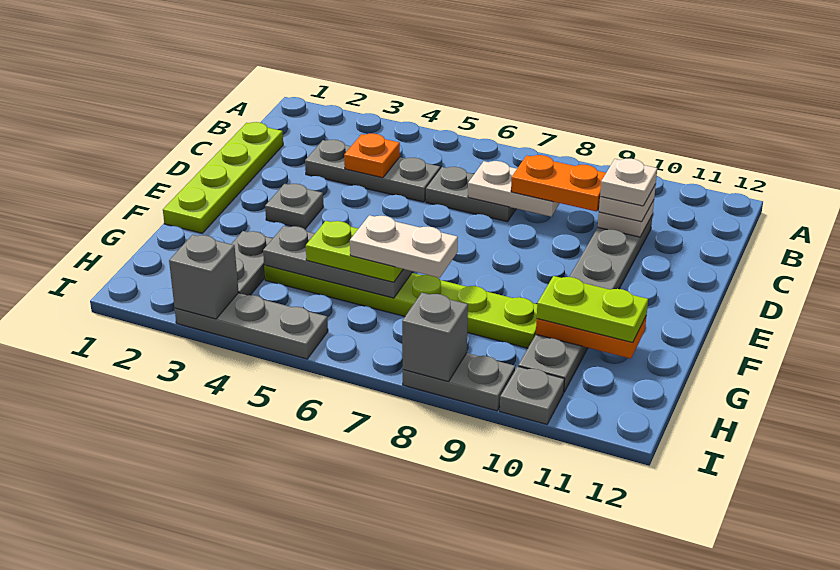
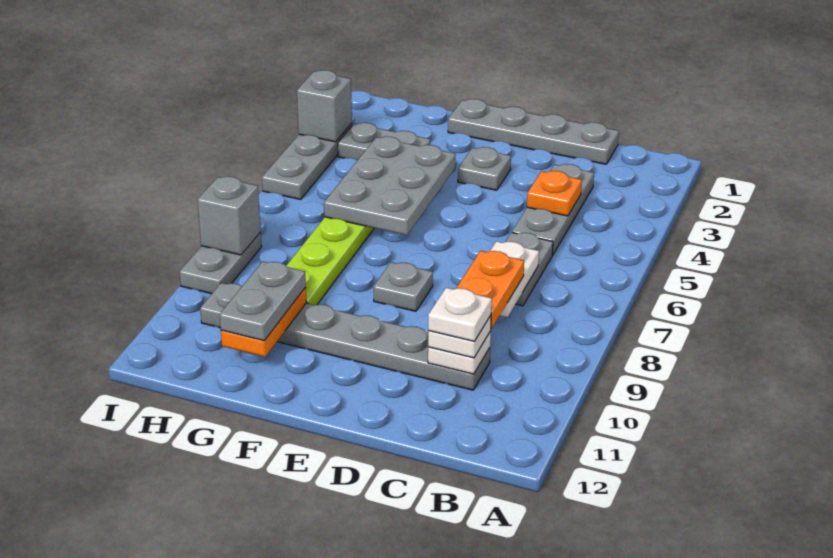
lime plate C1:F1 level 1 -> grey plate C1:F1 level 1
grey plate G4:G6 level 2 -> grey plate F4:G6 level 2
lime plate G5:G6 level 3 -> none
white plate G6:G7 level 4 -> none
lime plate G10:G11 level 3 -> grey plate G10:G11 level 3
grey plate I10 level 1 -> grey plate E8 level 1

